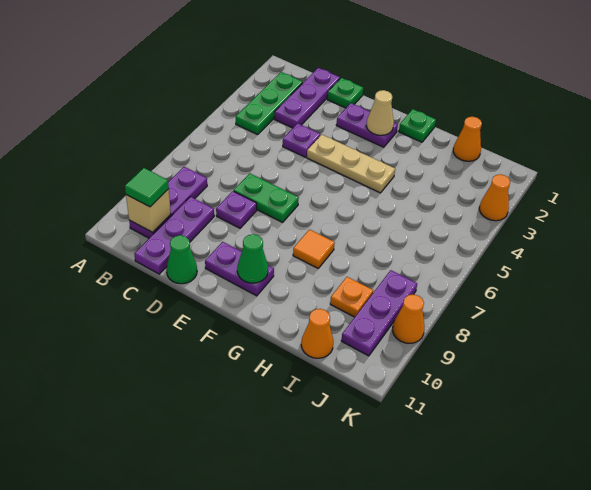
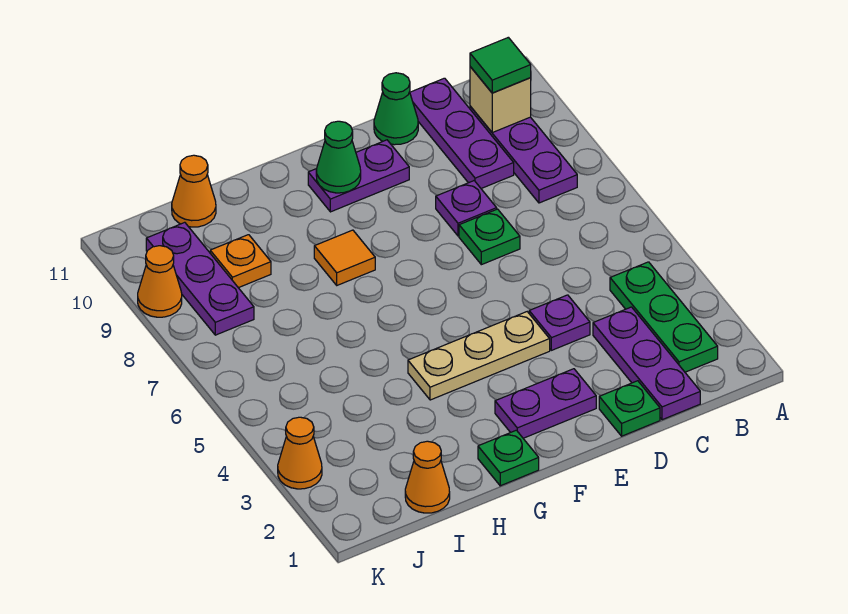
green plate D7:E7 level 1 -> green plate D7 level 1
tan cone F2 level 2 -> none

